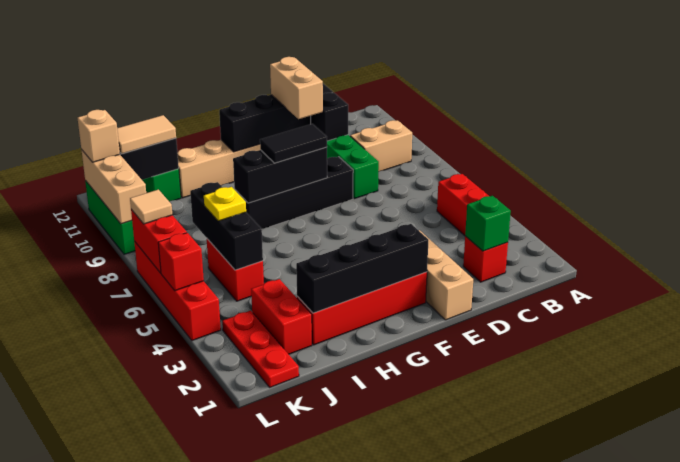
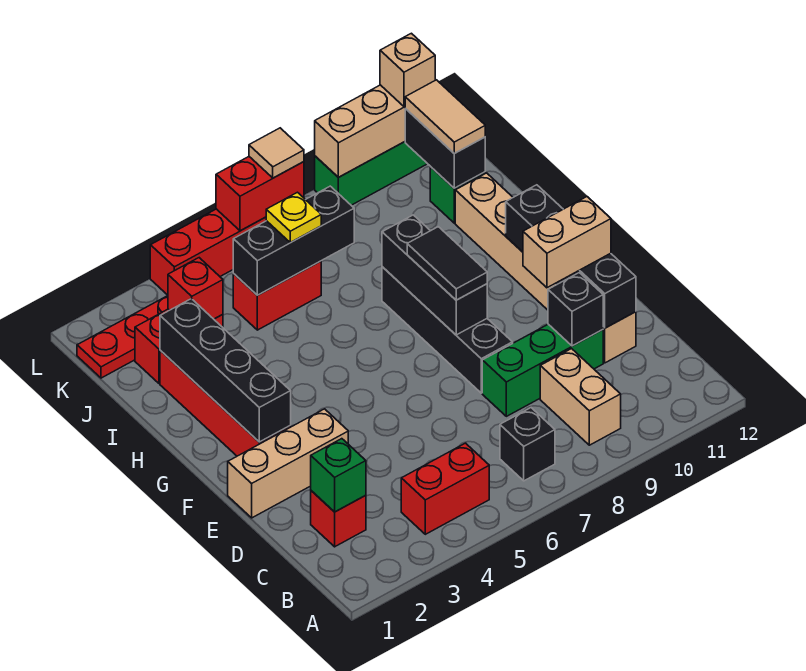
none -> black brick B7 level 1
red brick L5 level 2 -> red brick J3 level 2

